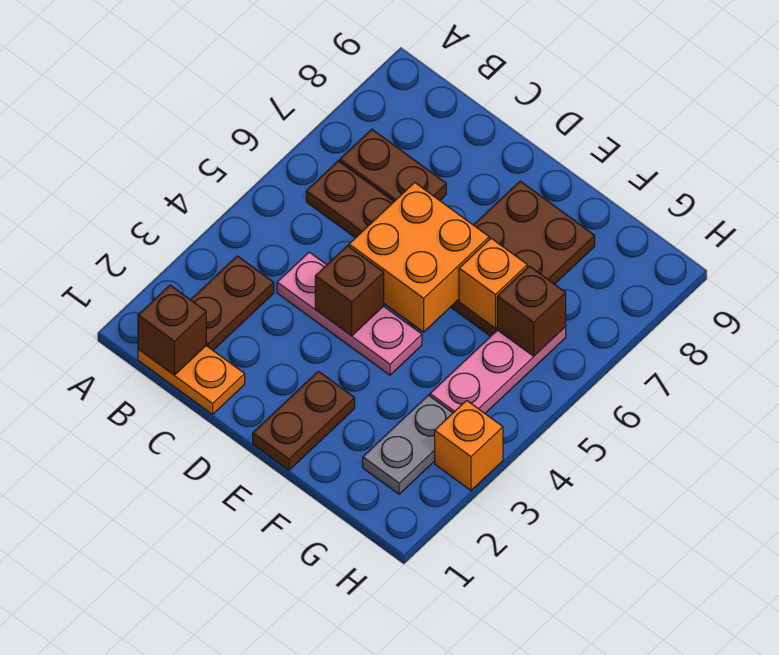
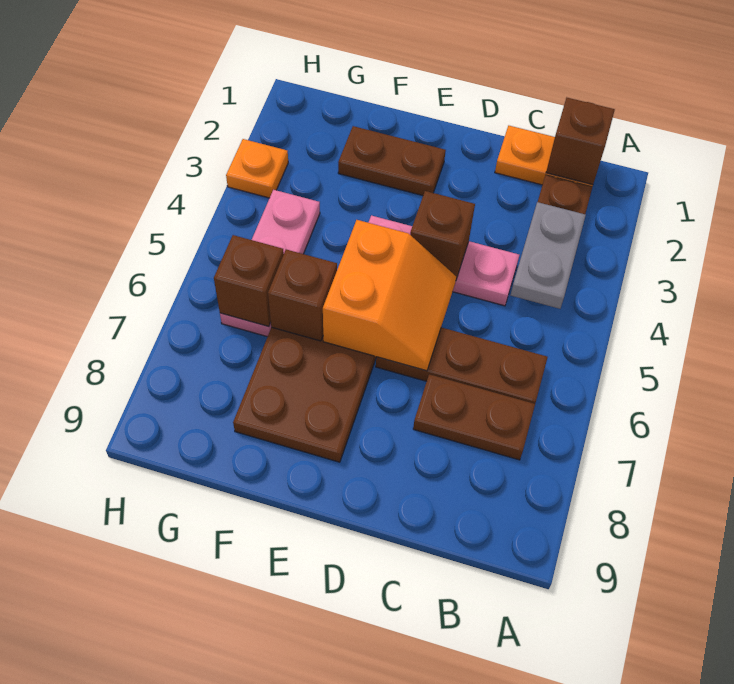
orange brick D5:E6 level 2 -> orange slope D5:E6 level 2 top E
brown plate E1:E2 level 1 -> brown plate E2:F2 level 1
orange brick F6 level 2 -> brown brick F6 level 2
grey plate G2:G3 level 1 -> grey plate B3:B4 level 2
orange brick H3 level 1 -> orange plate H3 level 1

